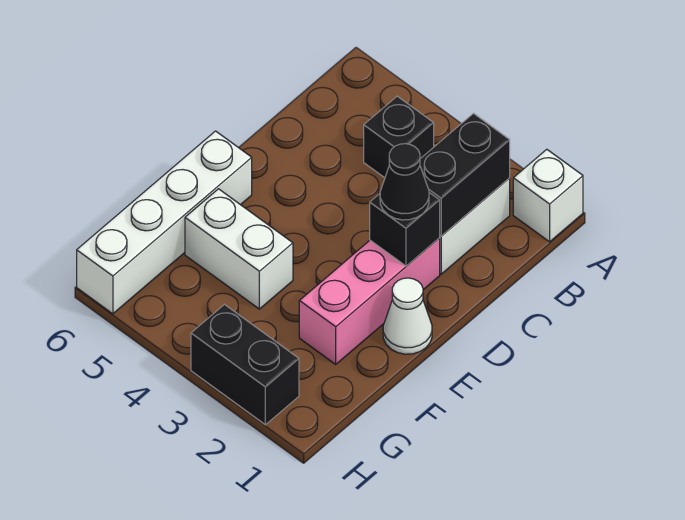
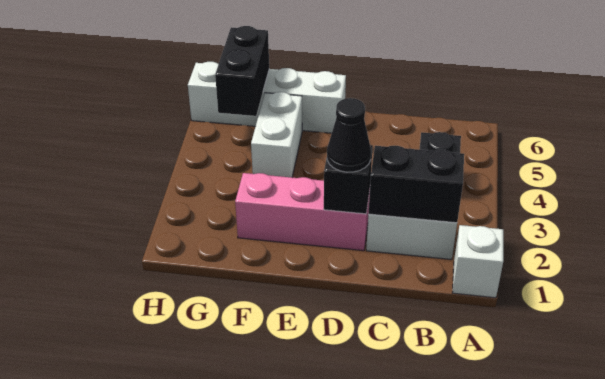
white cone E1 level 1 -> none
black brick H2:H3 level 1 -> black brick G5:G6 level 2

